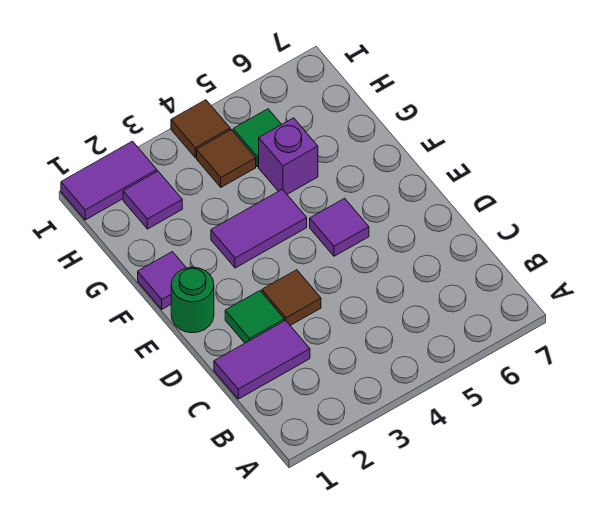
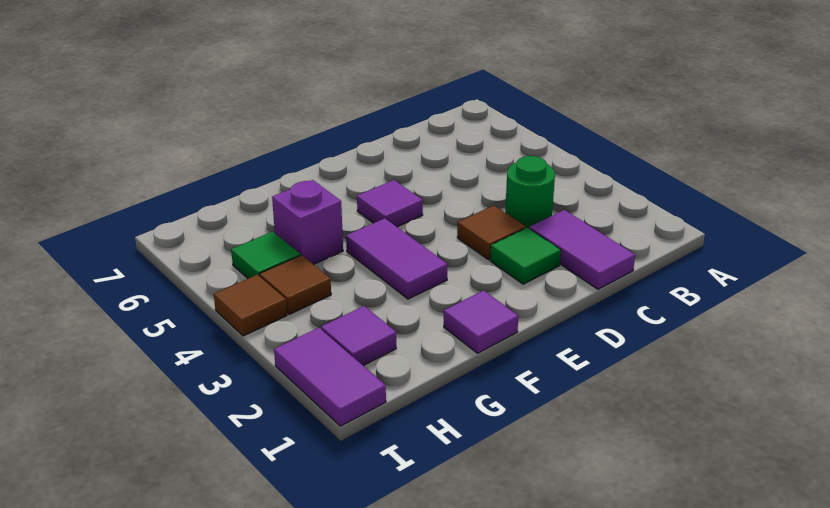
green round brick E1 level 1 -> green round brick C3 level 1

